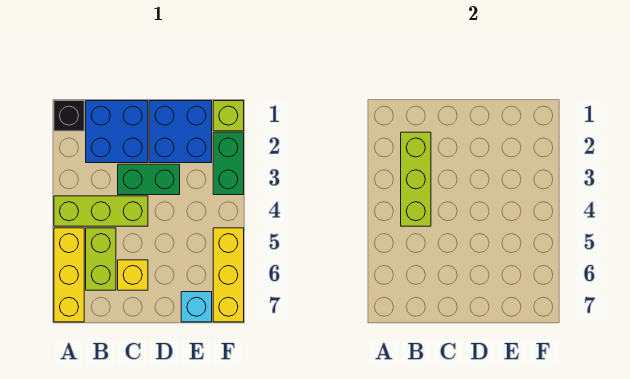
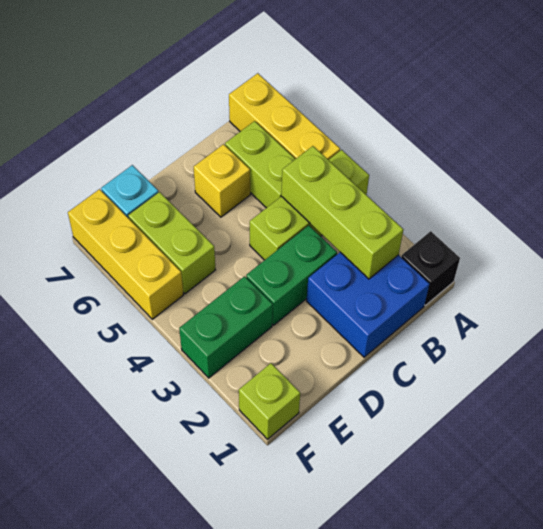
blue brick D1:E2 level 1 -> none
none -> lime brick E5:E6 level 1
green brick F2:F3 level 1 -> green brick E3:F3 level 1

